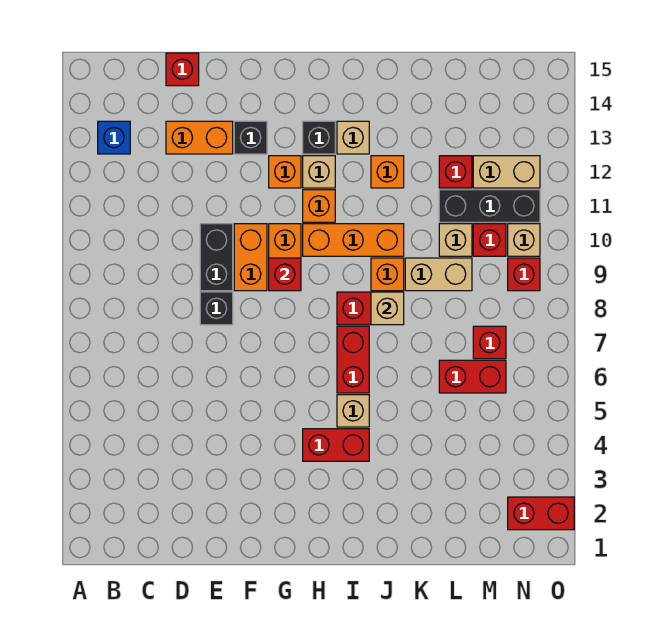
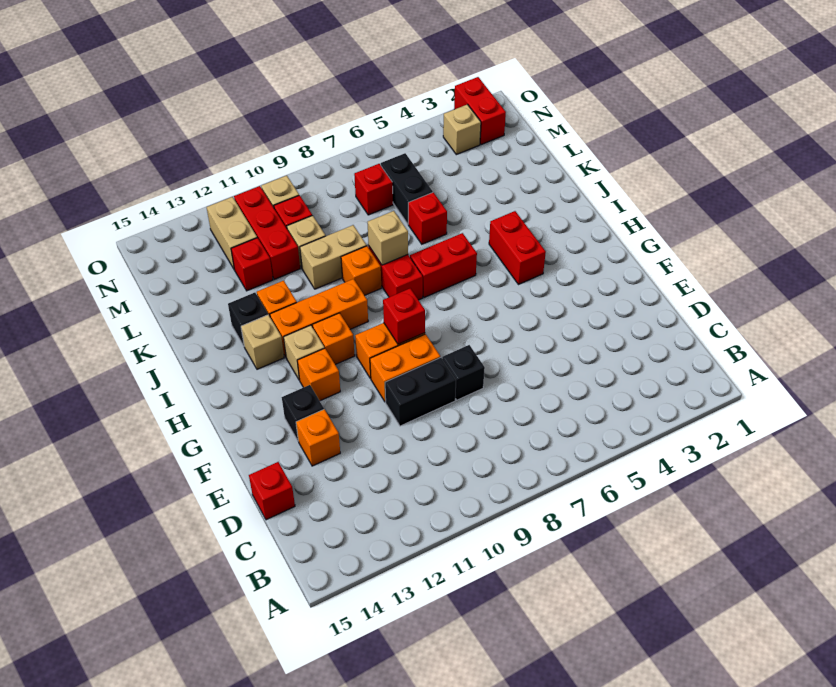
blue brick B13 level 1 -> none
orange brick D13:E13 level 1 -> orange brick E13 level 1
orange brick H10:J10 level 1 -> orange brick I10:I12 level 1
black brick H13 level 1 -> black brick J13 level 1
tan brick I5 level 1 -> tan brick N3 level 1
tan brick K9:L9 level 1 -> tan brick K9:K10 level 1
red brick L6:M6 level 1 -> black brick L6:M6 level 1
black brick L11:N11 level 1 -> red brick L11:N11 level 1
red brick N9 level 1 -> red brick K6 level 1

